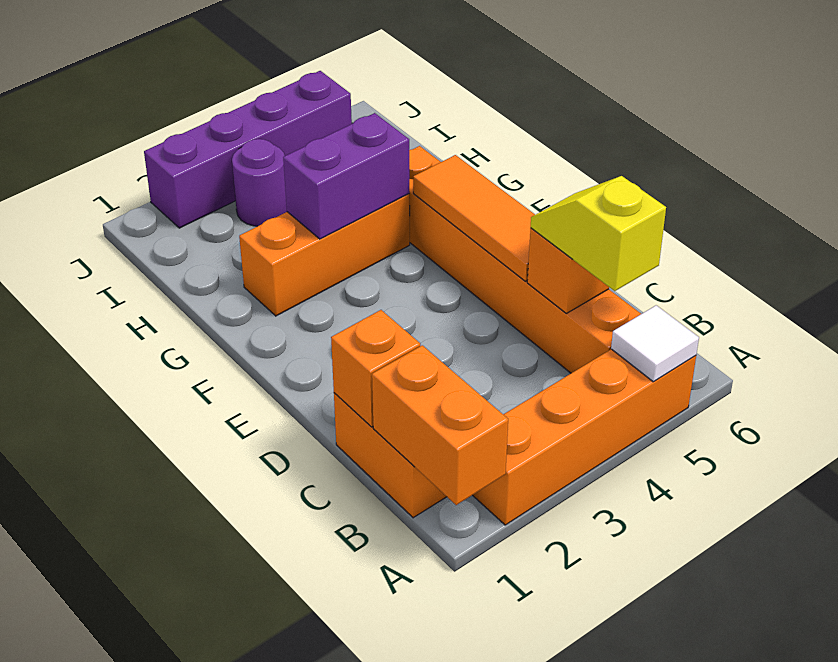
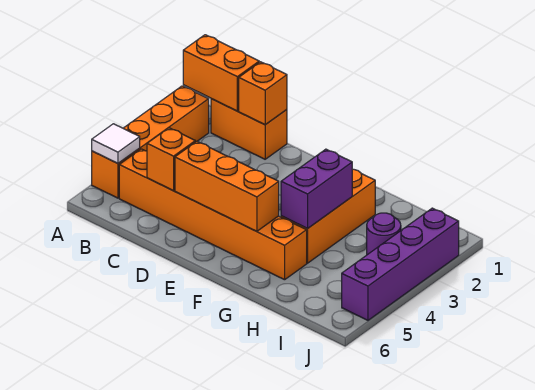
yellow slope B5:C5 level 3 top B -> none
orange tile D5:F5 level 2 -> orange brick D5:F5 level 2

